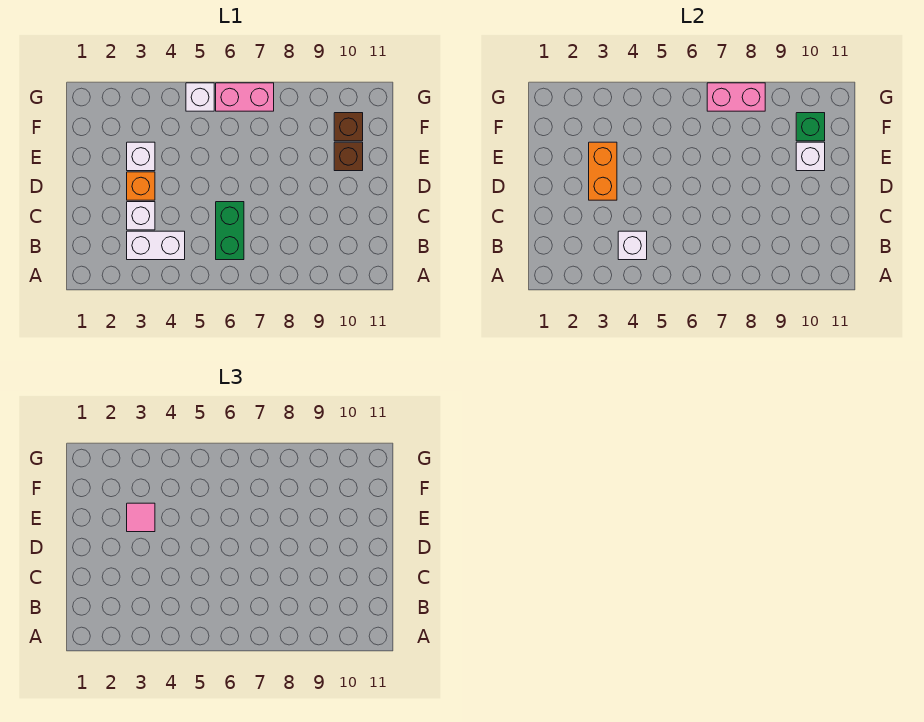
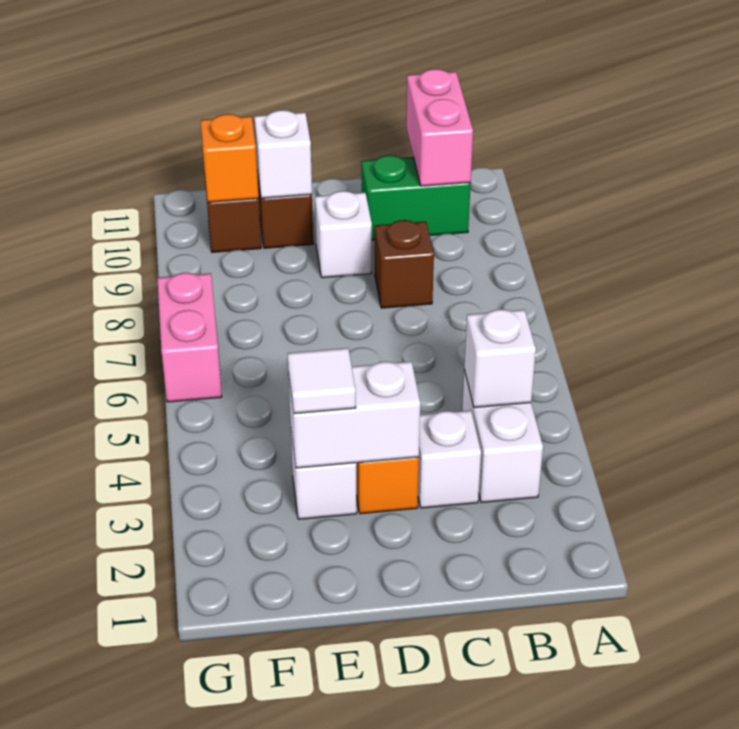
green brick B6:C6 level 1 -> green brick B10:C10 level 1
none -> brown brick C8 level 1
orange brick D3:E3 level 2 -> white brick D3:E3 level 2
pink tile E3 level 3 -> white tile E3 level 3
green brick F10 level 2 -> orange brick F10 level 2
white brick G5 level 1 -> white brick D9 level 1
pink brick G7:G8 level 2 -> pink brick B10:B11 level 2

